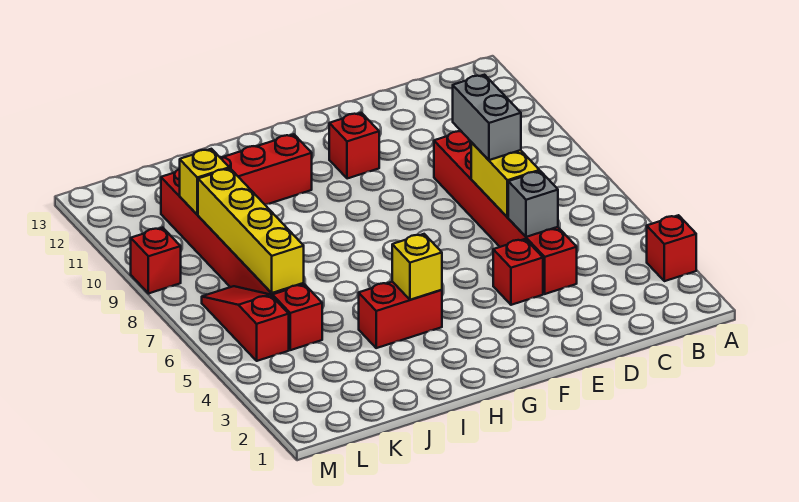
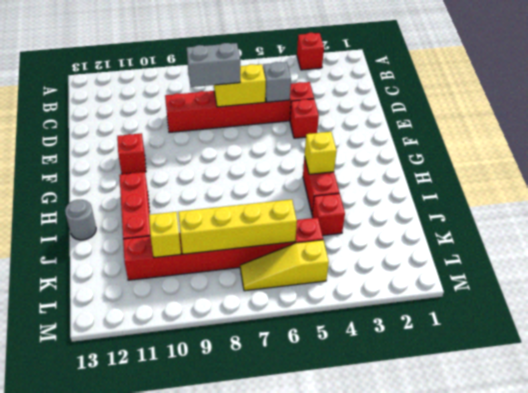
none -> grey round brick I13 level 1
red slope L5:L7 level 1 top 5 -> yellow slope L5:L7 level 1 top 5
red brick M9 level 1 -> red brick J4 level 1

